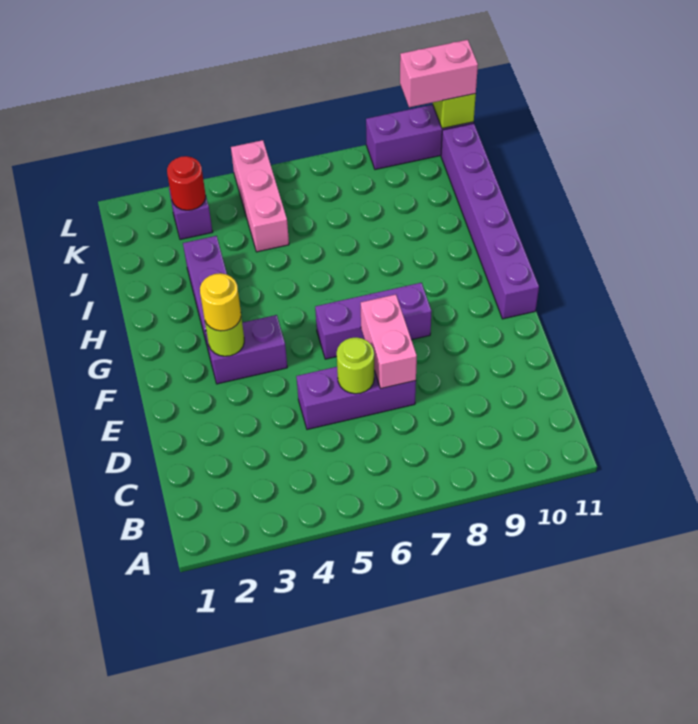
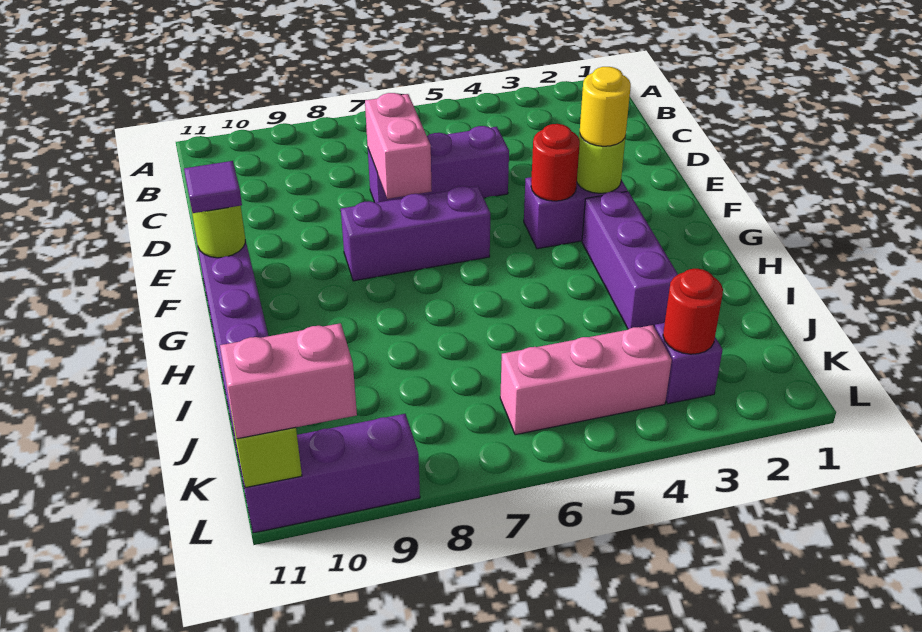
lime round brick D6 level 2 -> lime round brick F11 level 2
none -> red round brick F4 level 2
none -> purple tile F11 level 3
pink brick J5:L5 level 1 -> pink brick K4:K6 level 1

